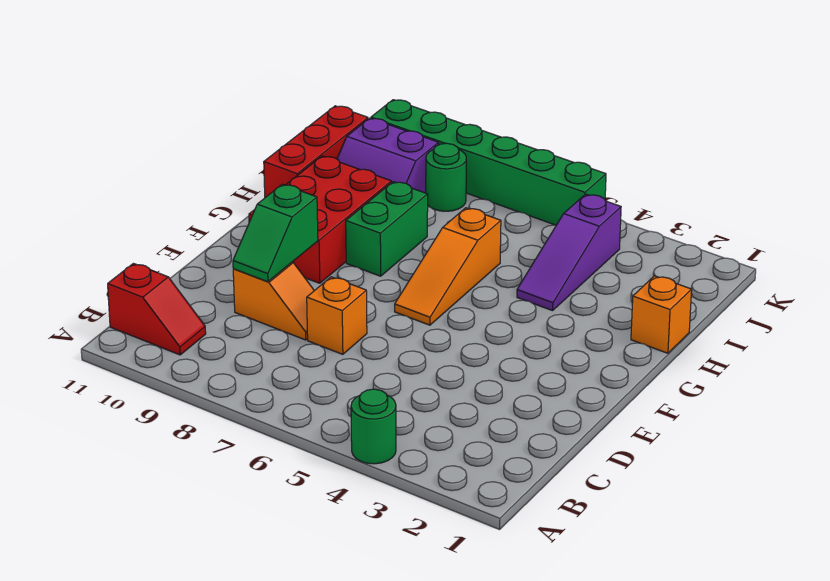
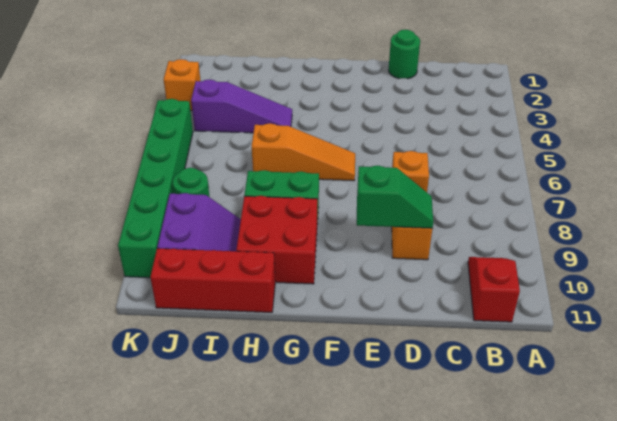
green round brick A4 level 1 -> green round brick D1 level 1
red brick F9:H10 level 1 -> red brick G9:H10 level 1
orange brick H1 level 1 -> orange brick K3 level 1

